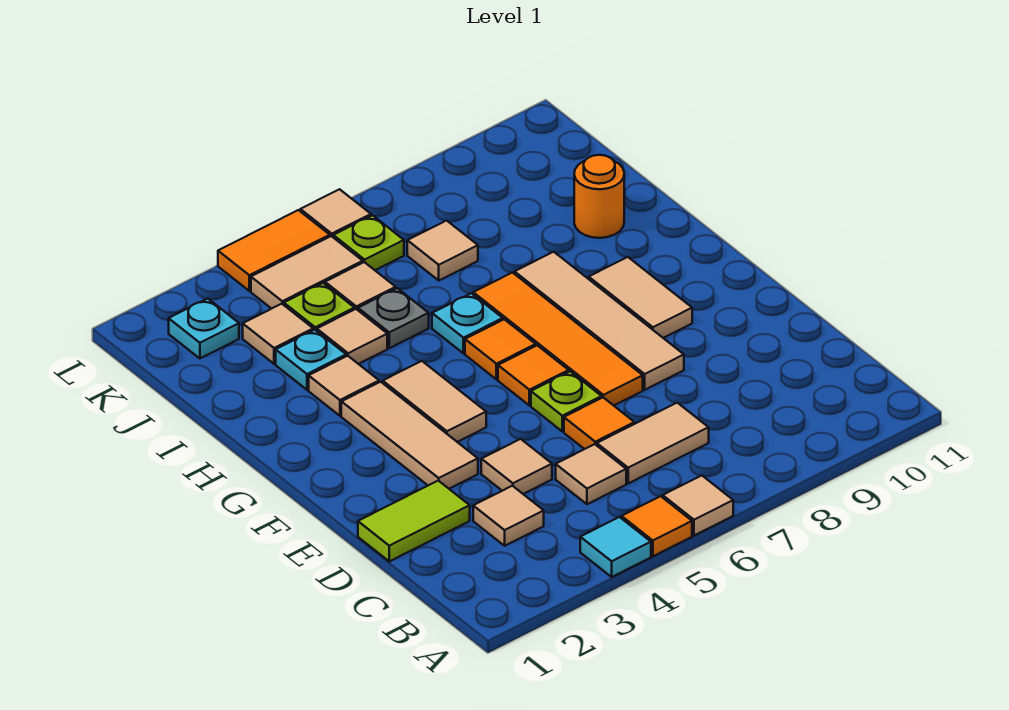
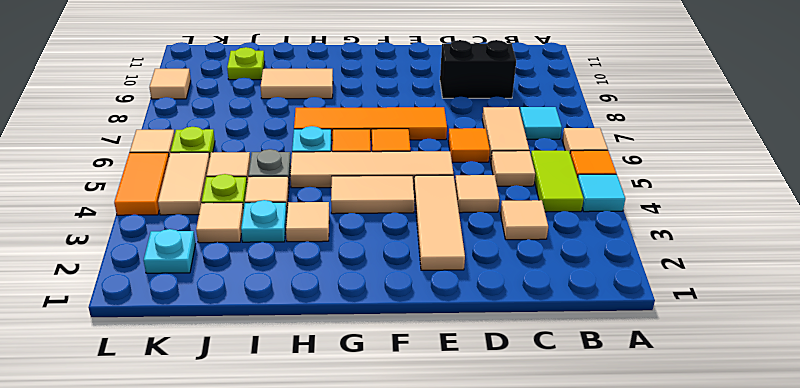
none -> cyan tile B7 level 1
none -> black brick C9:D9 level 1
lime tile D1:D2 level 1 -> lime tile B4:B5 level 1
tan tile E3:G3 level 1 -> tan tile E2:E4 level 1
lime plate E6 level 1 -> lime plate J10 level 1
tan tile E8:H8 level 1 -> tan tile E5:H5 level 1
tan tile F9:G9 level 1 -> tan tile H9:I9 level 1
orange round brick I10 level 1 -> none
tan tile J7 level 1 -> tan tile L9 level 1

